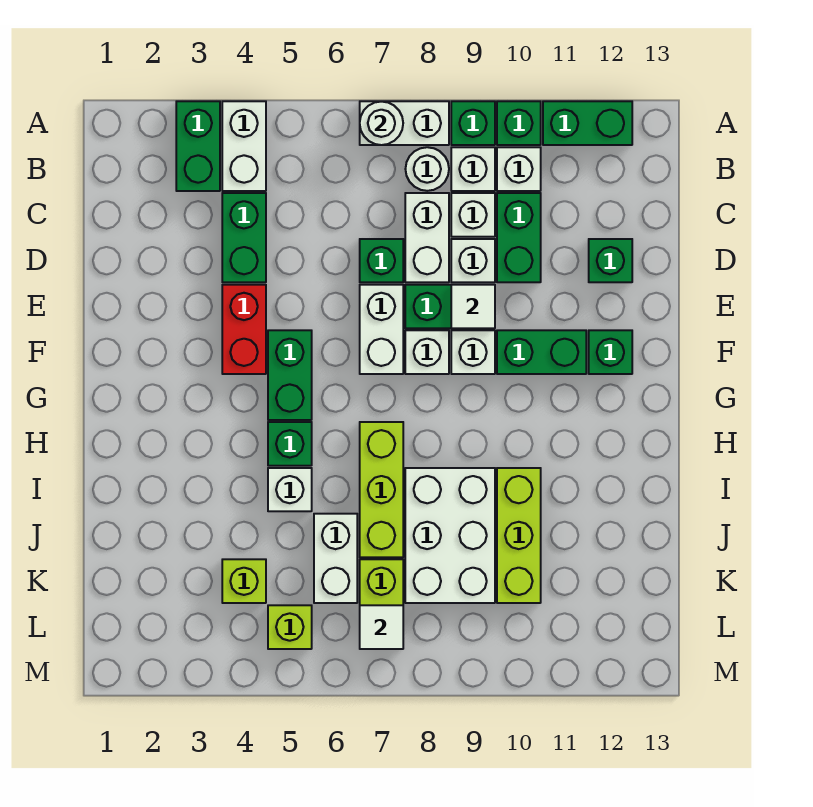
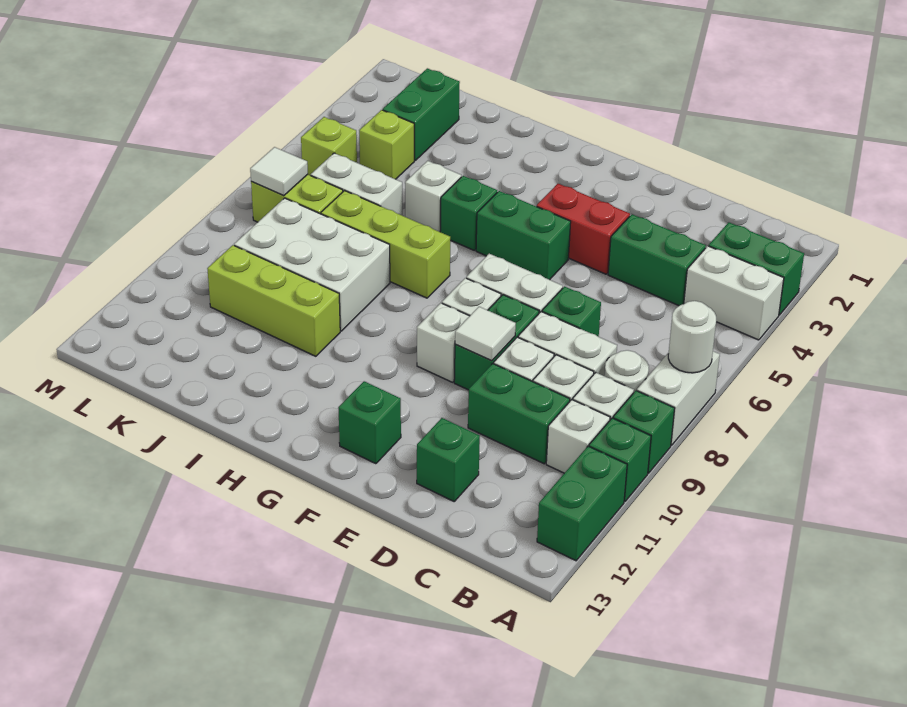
green brick F10:F11 level 1 -> green brick K2:K3 level 1

